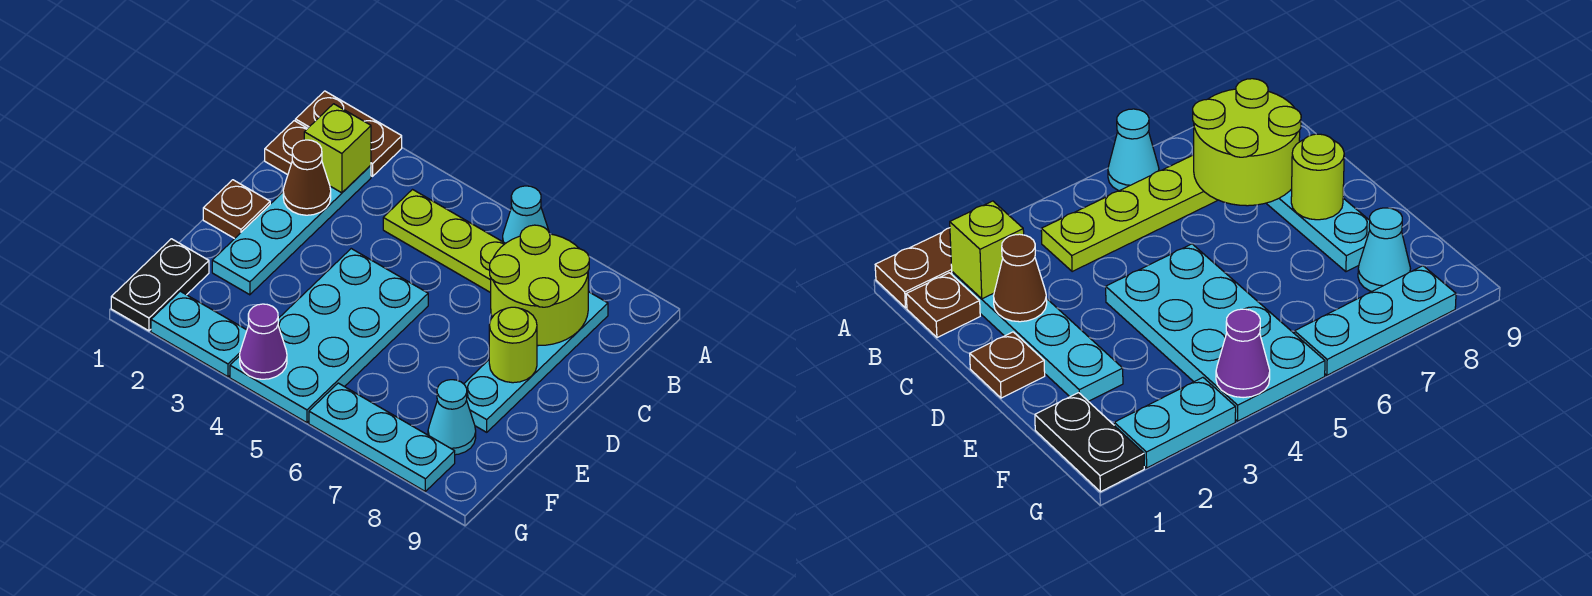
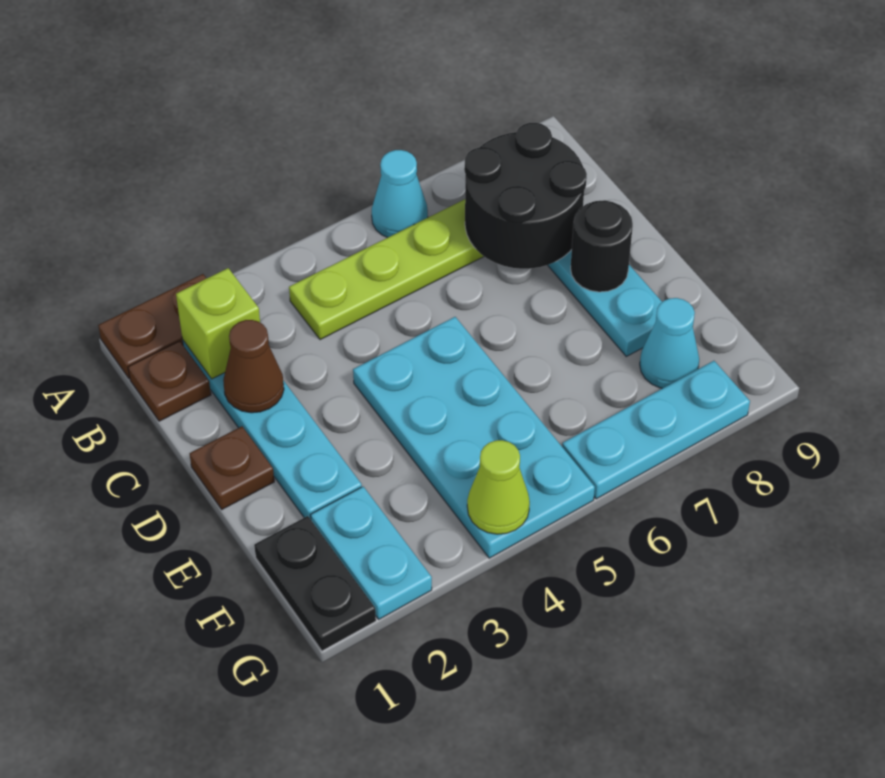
lime round brick B7:C8 level 2 -> black round brick B7:C8 level 2
lime round brick D8 level 2 -> black round brick D8 level 2
cyan plate G2:G3 level 1 -> cyan plate F2:G2 level 1
purple cone G4 level 2 -> lime cone G4 level 2

